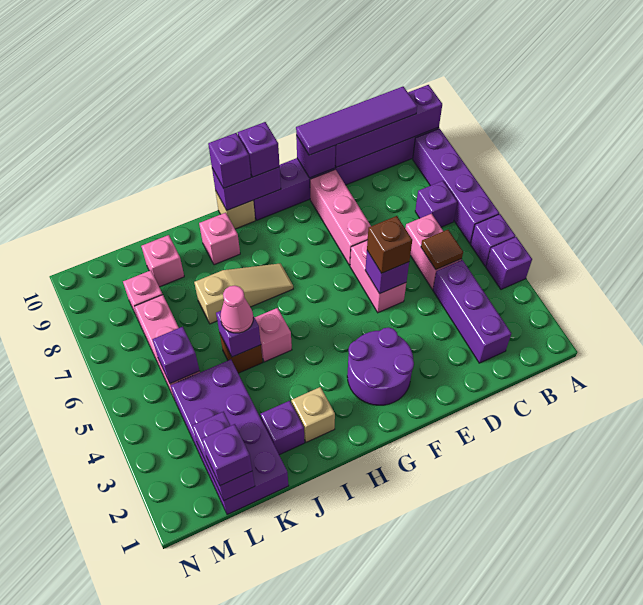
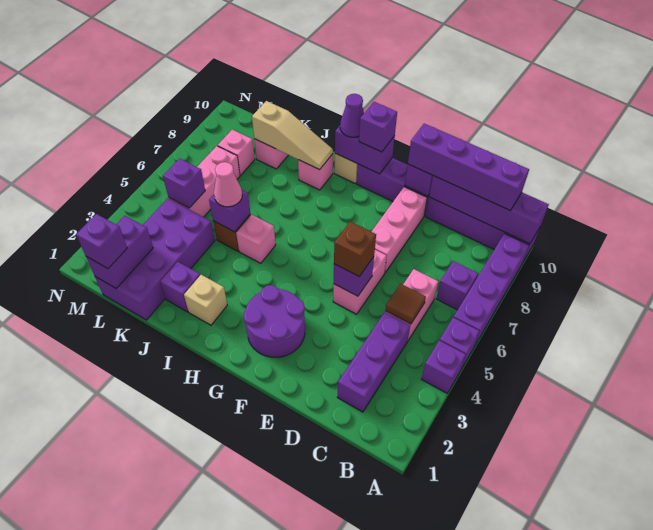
purple tile B10:E10 level 3 -> purple brick B10:E10 level 3
tan slope H7:J7 level 1 top J -> tan slope I9:K9 level 2 top K
purple brick H10 level 3 -> purple cone H10 level 3

